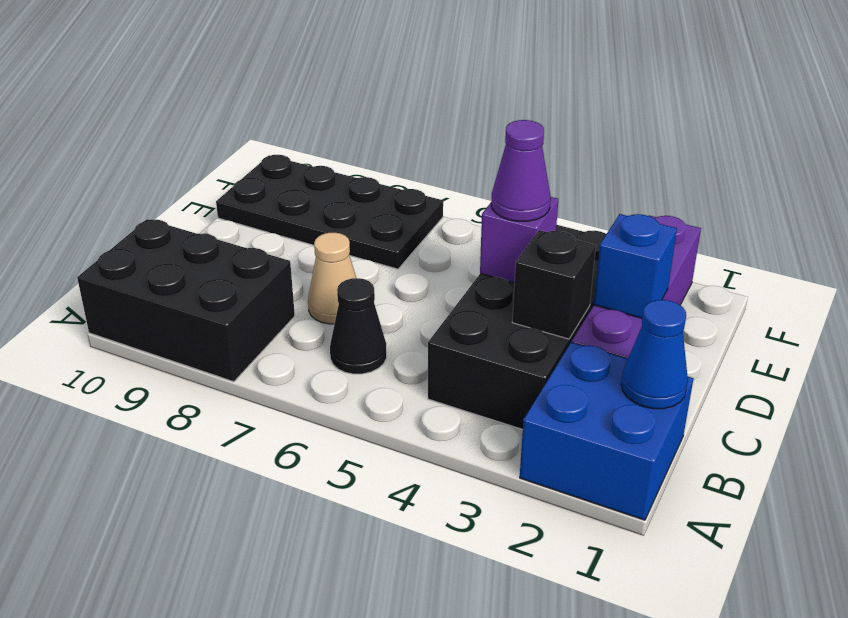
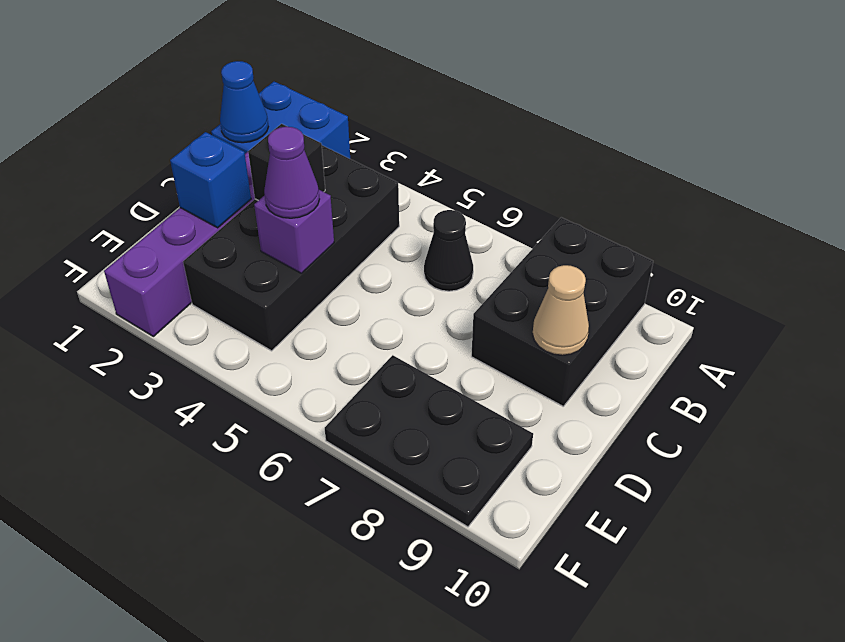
black brick A8:B10 level 1 -> black brick A8:C9 level 1
tan cone C7 level 1 -> tan cone C9 level 2
black plate E7:F10 level 1 -> black plate E7:F9 level 1

